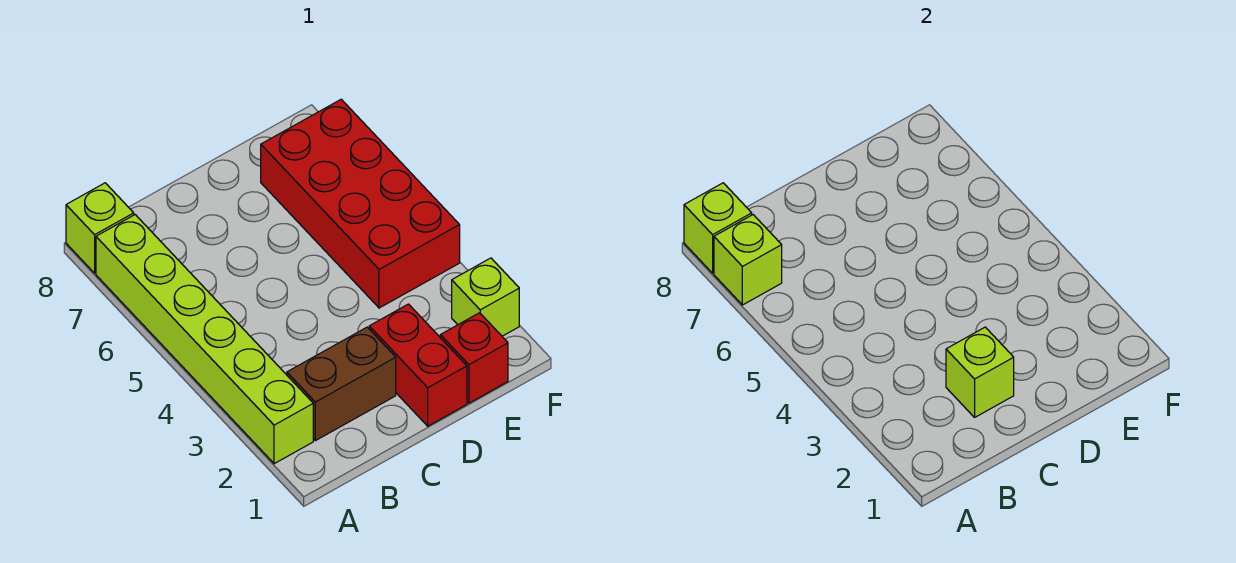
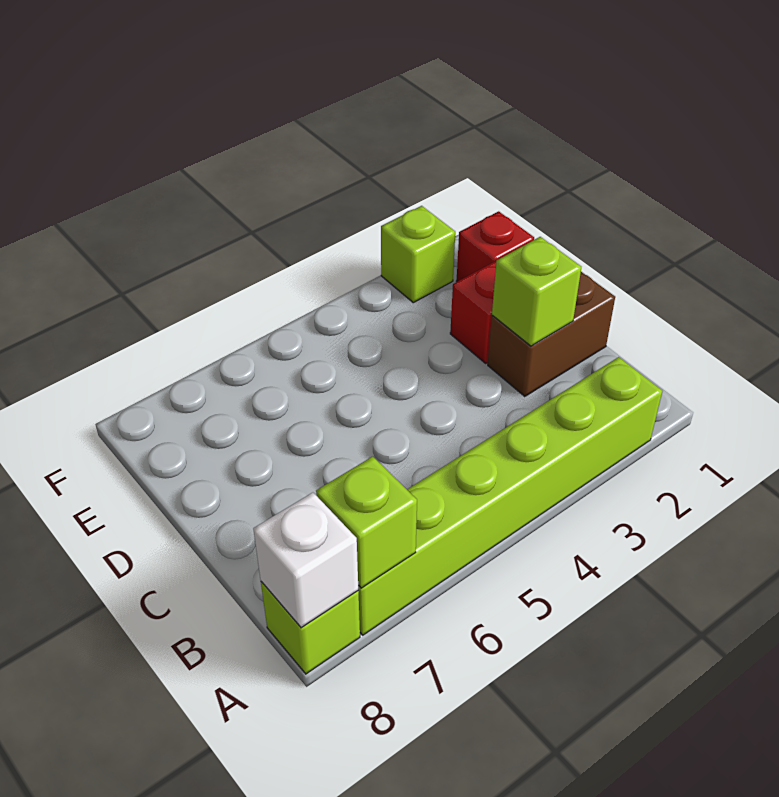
lime brick A8 level 2 -> white brick A8 level 2
brown brick B2:C2 level 1 -> brown brick C1:C2 level 1
red brick E4:F7 level 1 -> none

